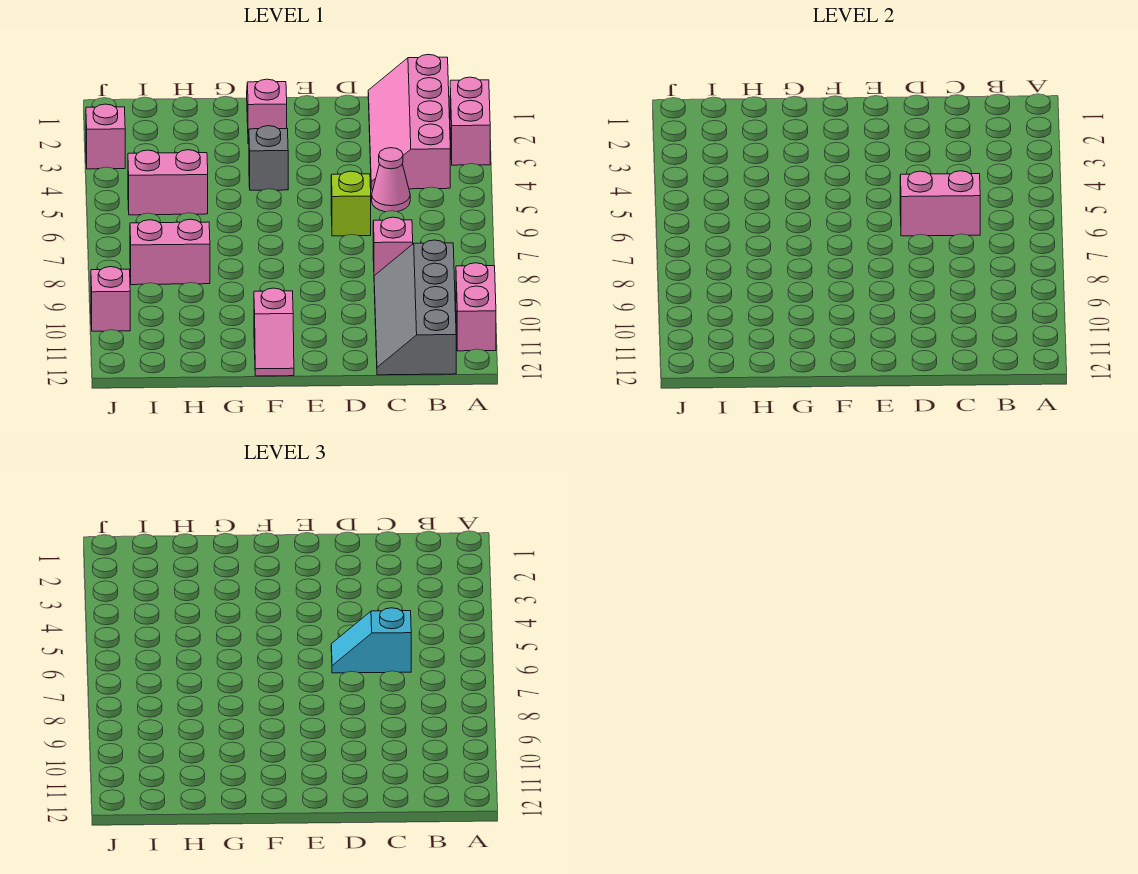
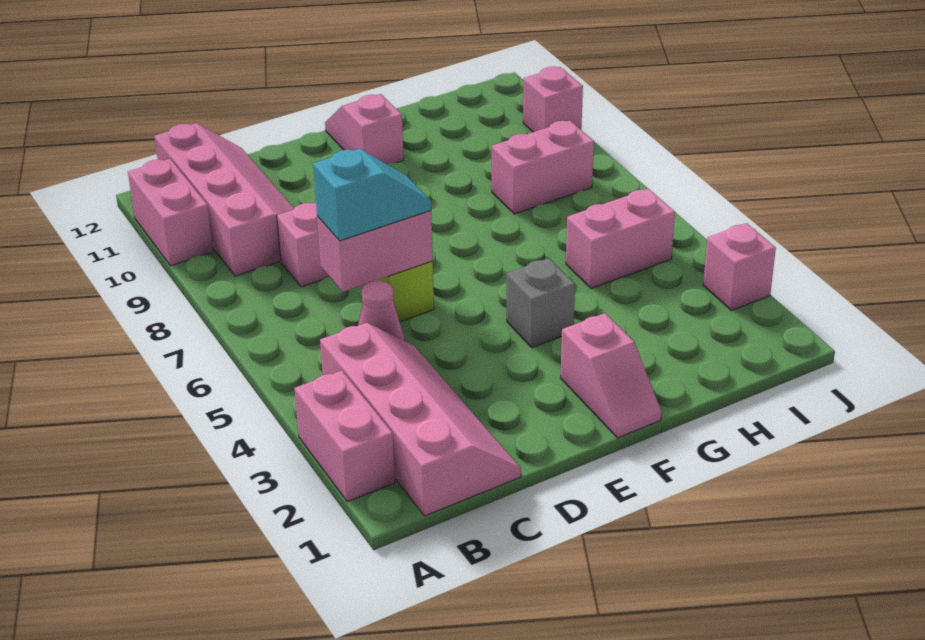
grey slope B9:C12 level 1 top B -> pink slope B9:C12 level 1 top B

